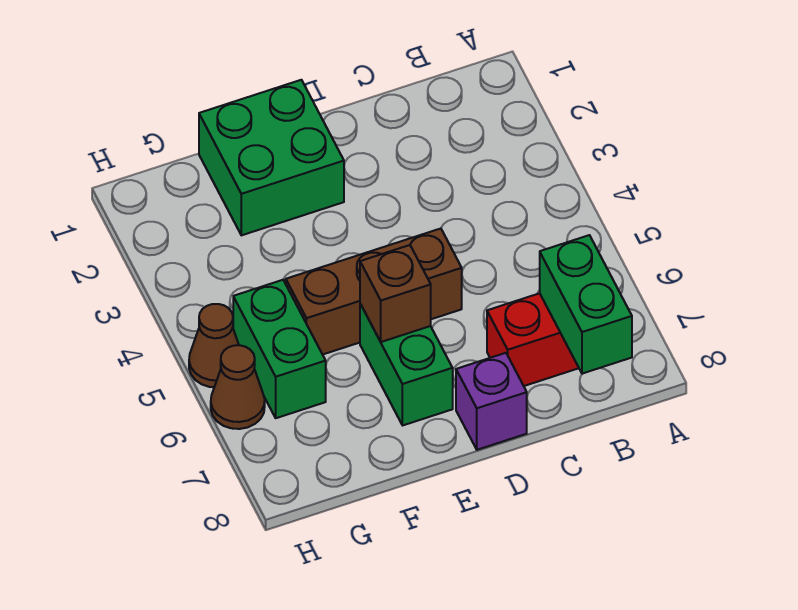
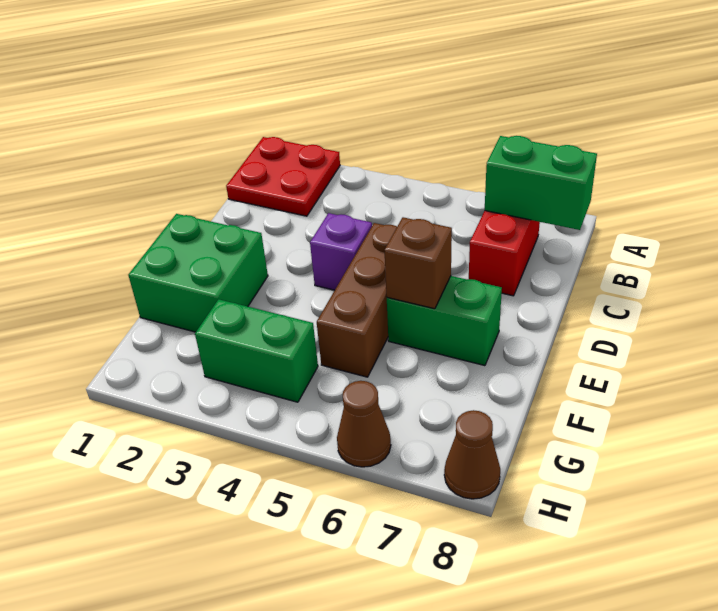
none -> red plate A1:B2 level 1
purple brick D8 level 1 -> purple brick D4 level 1
green brick G5:G6 level 1 -> green brick G3:G4 level 1
brown cone H5 level 1 -> brown cone H8 level 1

